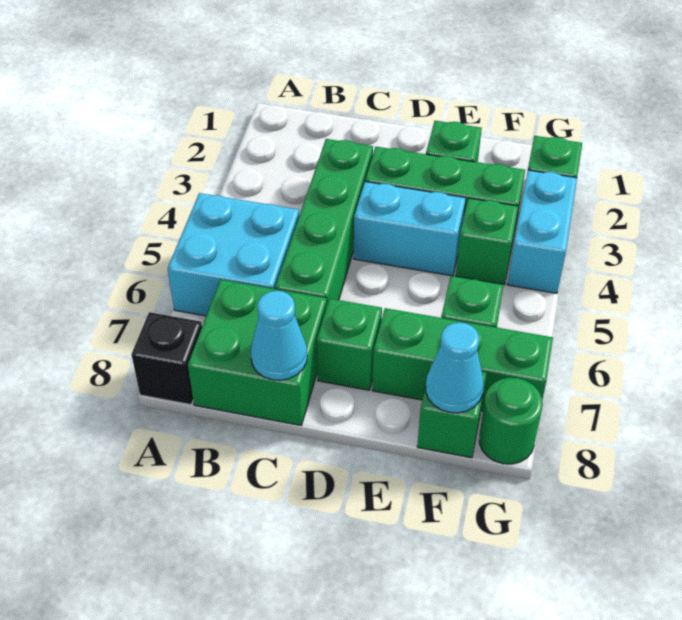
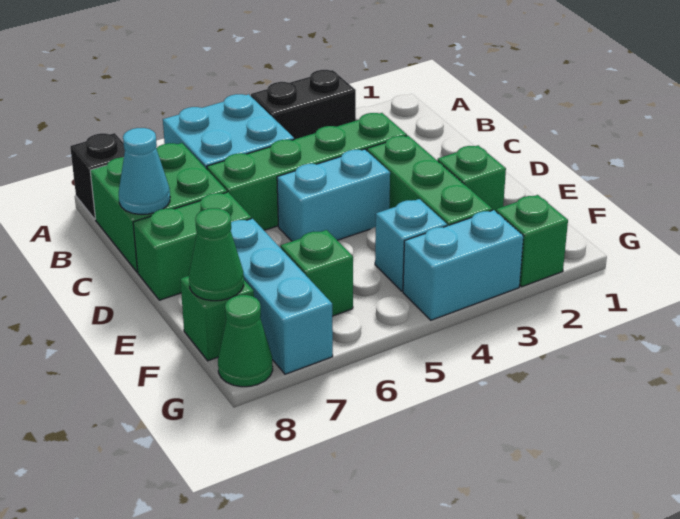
none -> black brick A3:A4 level 1
cyan brick D4:E4 level 1 -> cyan brick D4:D5 level 1
green brick D7 level 1 -> green brick D7:D8 level 1
green brick E7:G7 level 1 -> cyan brick E7:G7 level 1
green brick F4 level 1 -> cyan brick F4 level 1
cyan cone F8 level 2 -> green cone F8 level 2
green round brick G8 level 1 -> green cone G8 level 1

